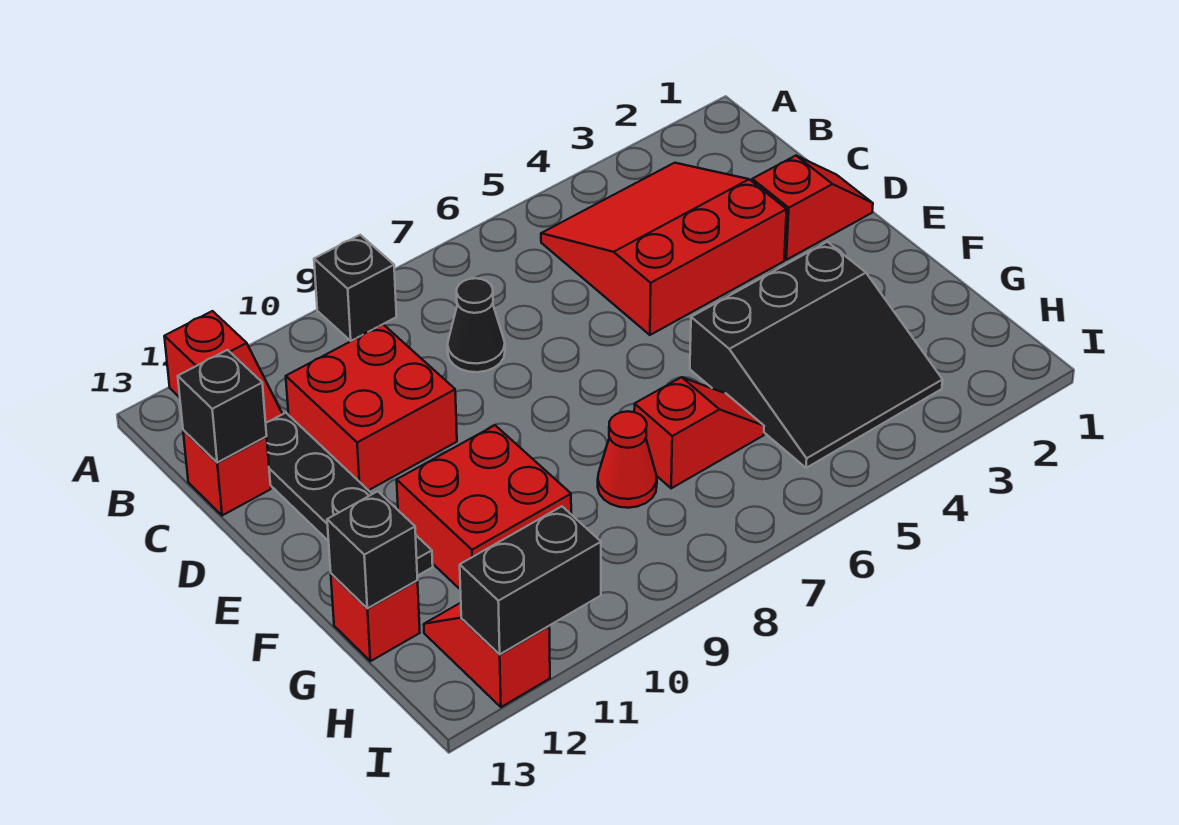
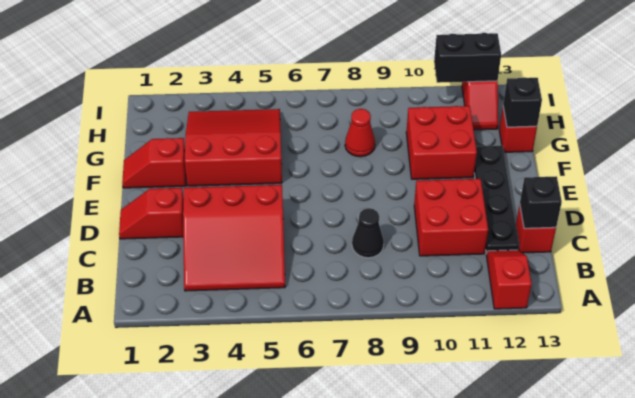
black brick A9 level 1 -> none
black slope F3:H5 level 1 top F -> red slope F3:H5 level 1 top F
red slope G6:G7 level 1 top 7 -> red slope F1:F2 level 1 top 2

